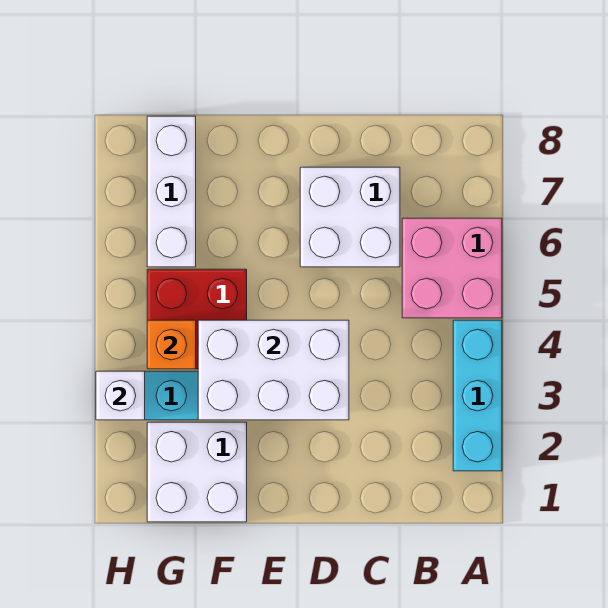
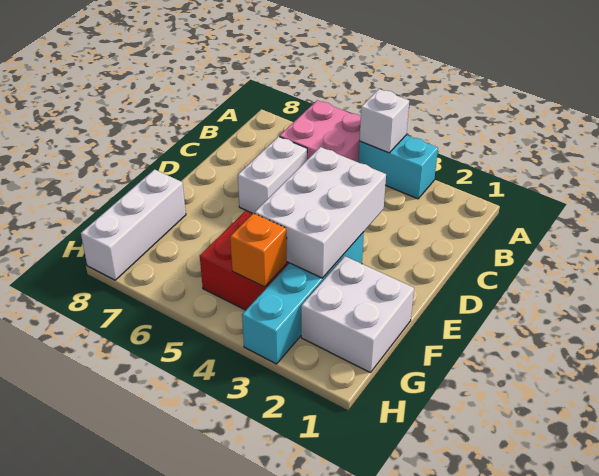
cyan brick A2:A4 level 1 -> cyan brick A3:A4 level 1
white brick C6:D7 level 1 -> white brick C6:D6 level 1
white brick G6:G8 level 1 -> white brick F8:H8 level 1
white brick H3 level 2 -> white brick A4 level 2

